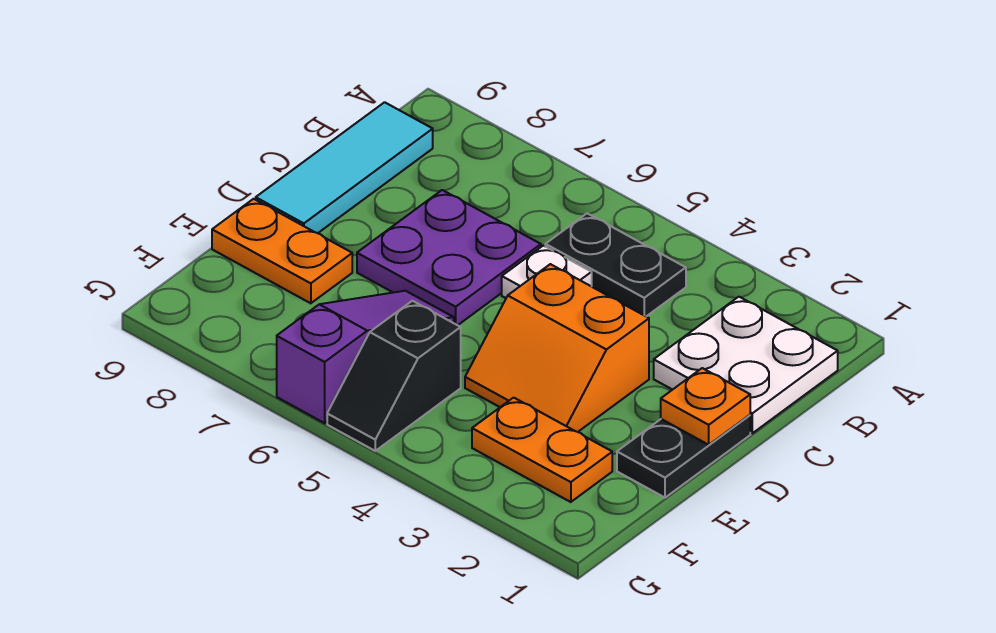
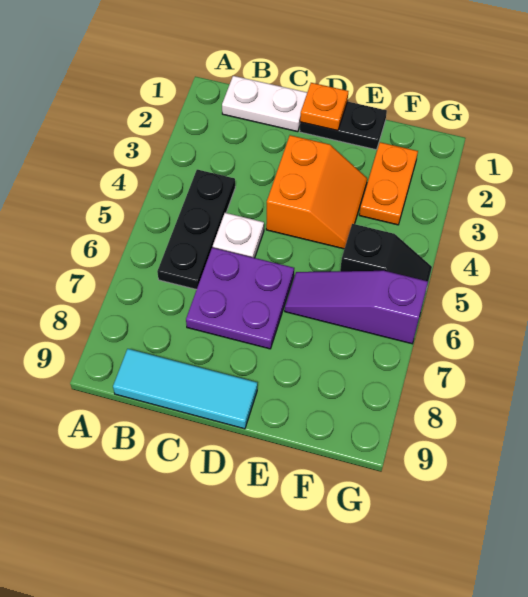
white plate B1:C2 level 1 -> white plate B1:C1 level 1
black plate B4:B5 level 1 -> black plate B4:B6 level 1
orange plate E8:E9 level 1 -> none

